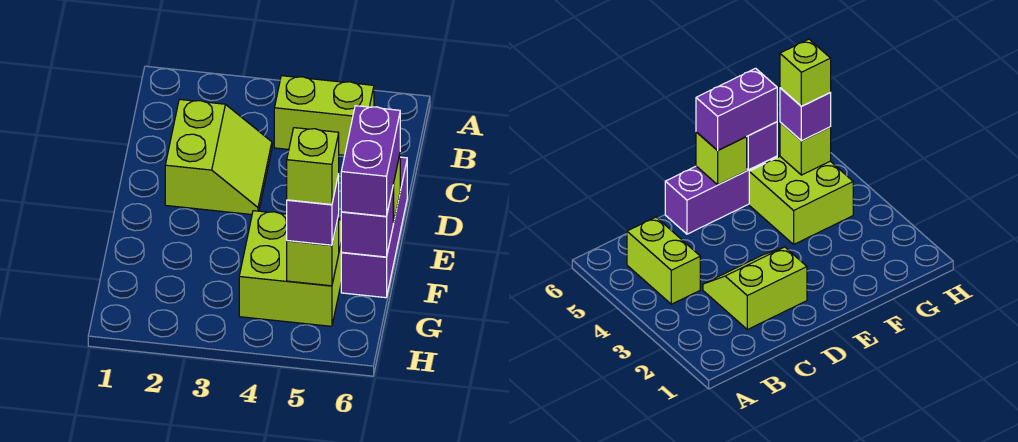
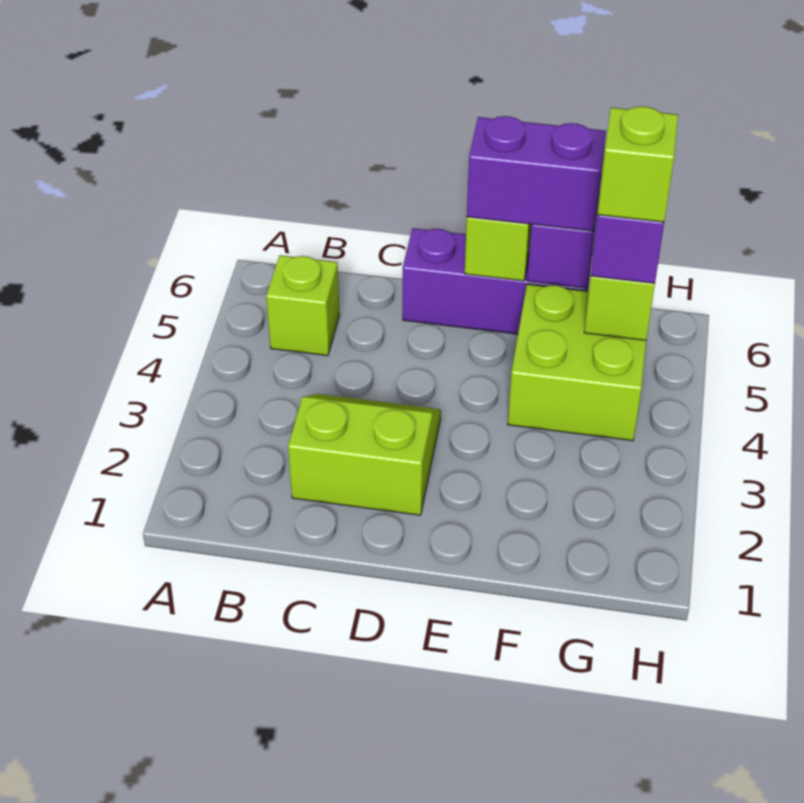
lime brick B4:B5 level 1 -> lime brick B5 level 1

